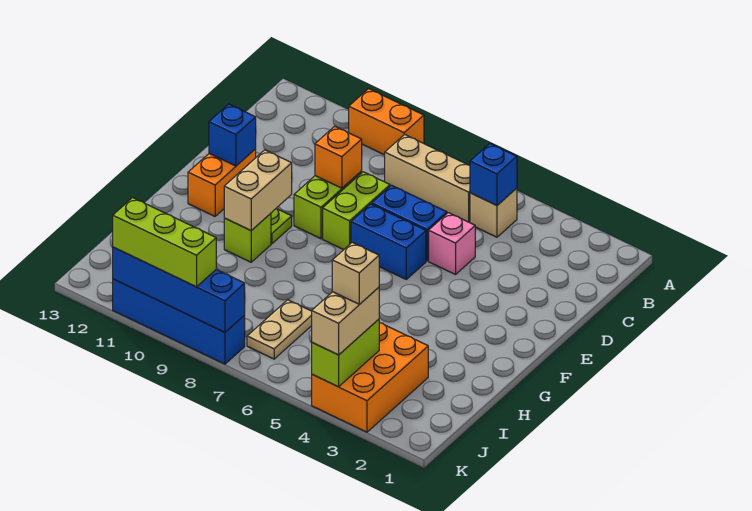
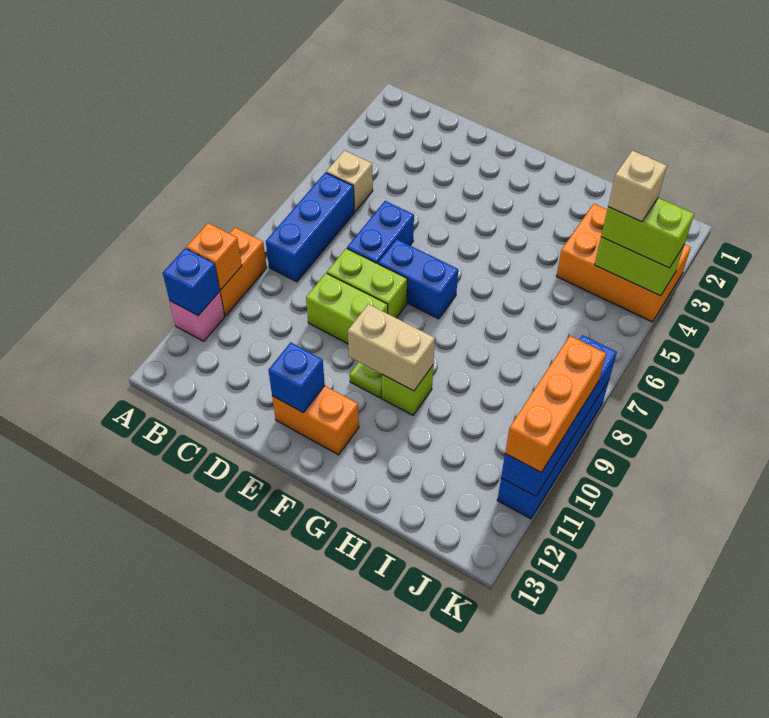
blue brick B5 level 2 -> blue brick A11 level 2
tan brick B6:B8 level 1 -> blue brick B6:B8 level 1
pink brick D5 level 1 -> pink brick A11 level 1
orange brick D9 level 2 -> orange brick A10 level 2
blue brick E6:E7 level 1 -> blue brick E7:F7 level 1
tan plate I7:J7 level 1 -> none
tan brick J4:K4 level 3 -> lime brick J4:K4 level 3
lime brick K9:K11 level 3 -> orange brick K9:K11 level 3

